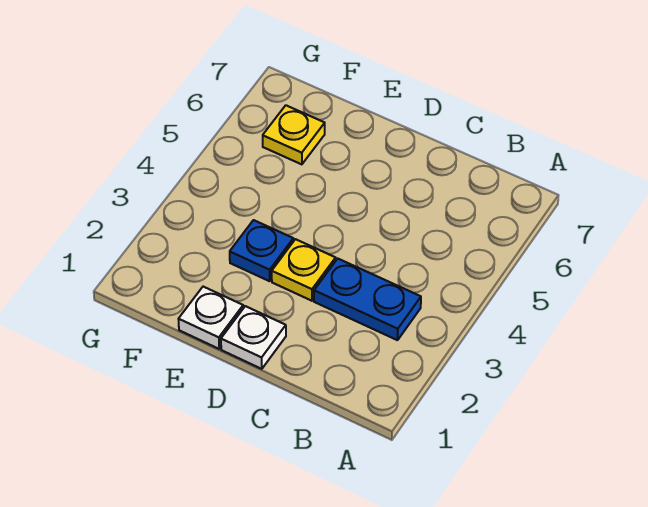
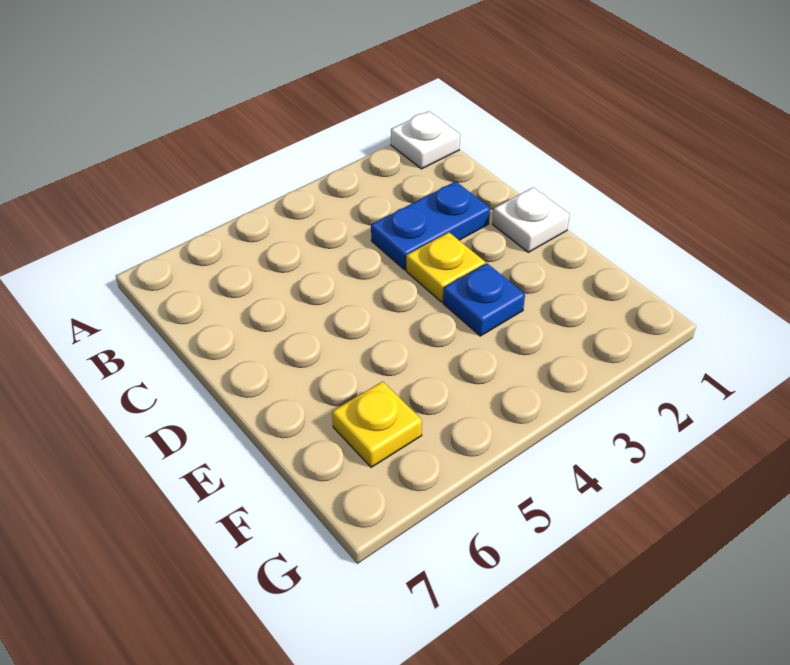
blue plate B3:C3 level 1 -> blue plate C2:C3 level 1
white plate E1 level 1 -> white plate A1 level 1

